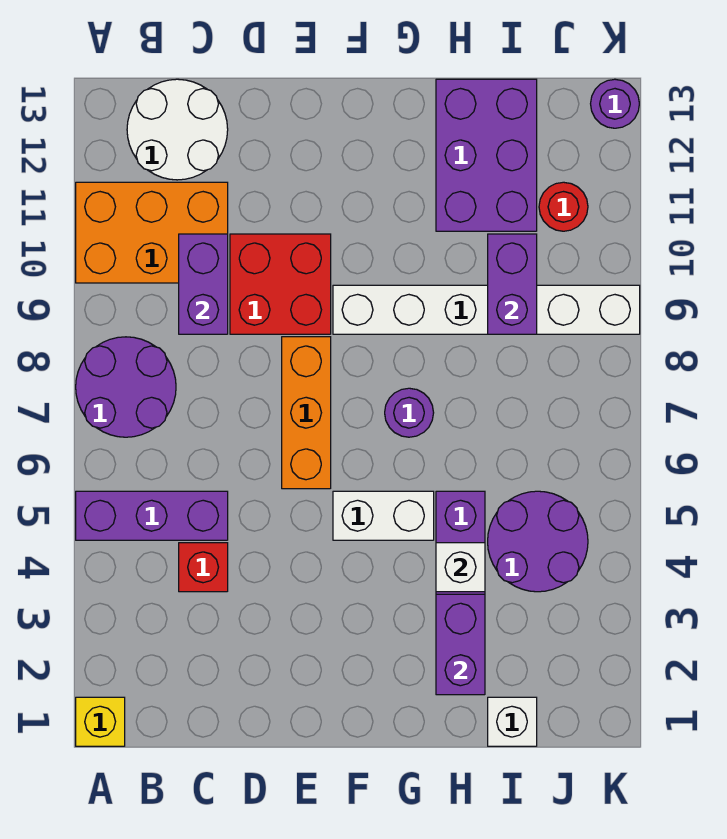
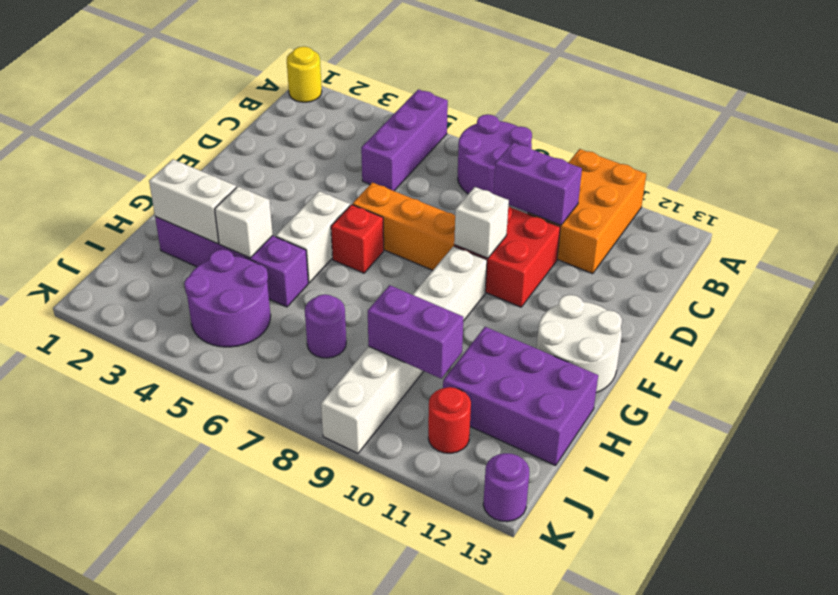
yellow brick A1 level 1 -> yellow round brick A1 level 1
white round brick B12:C13 level 1 -> white round brick F12:G13 level 1
red brick C4 level 1 -> red brick F6 level 1
purple round brick G7 level 1 -> purple round brick I7 level 1
purple brick H2:H3 level 2 -> white brick H2:H3 level 2
white brick I1 level 1 -> white brick E9 level 2

